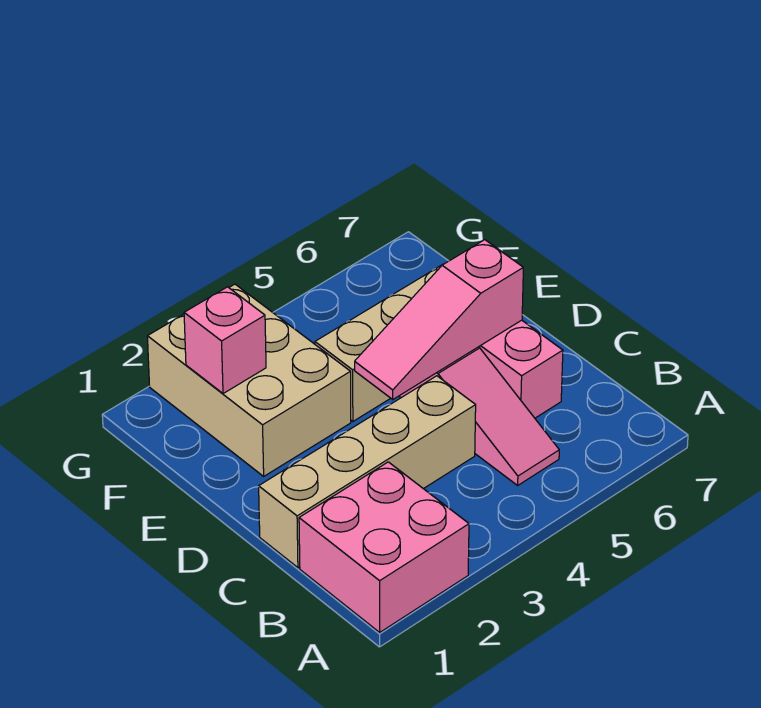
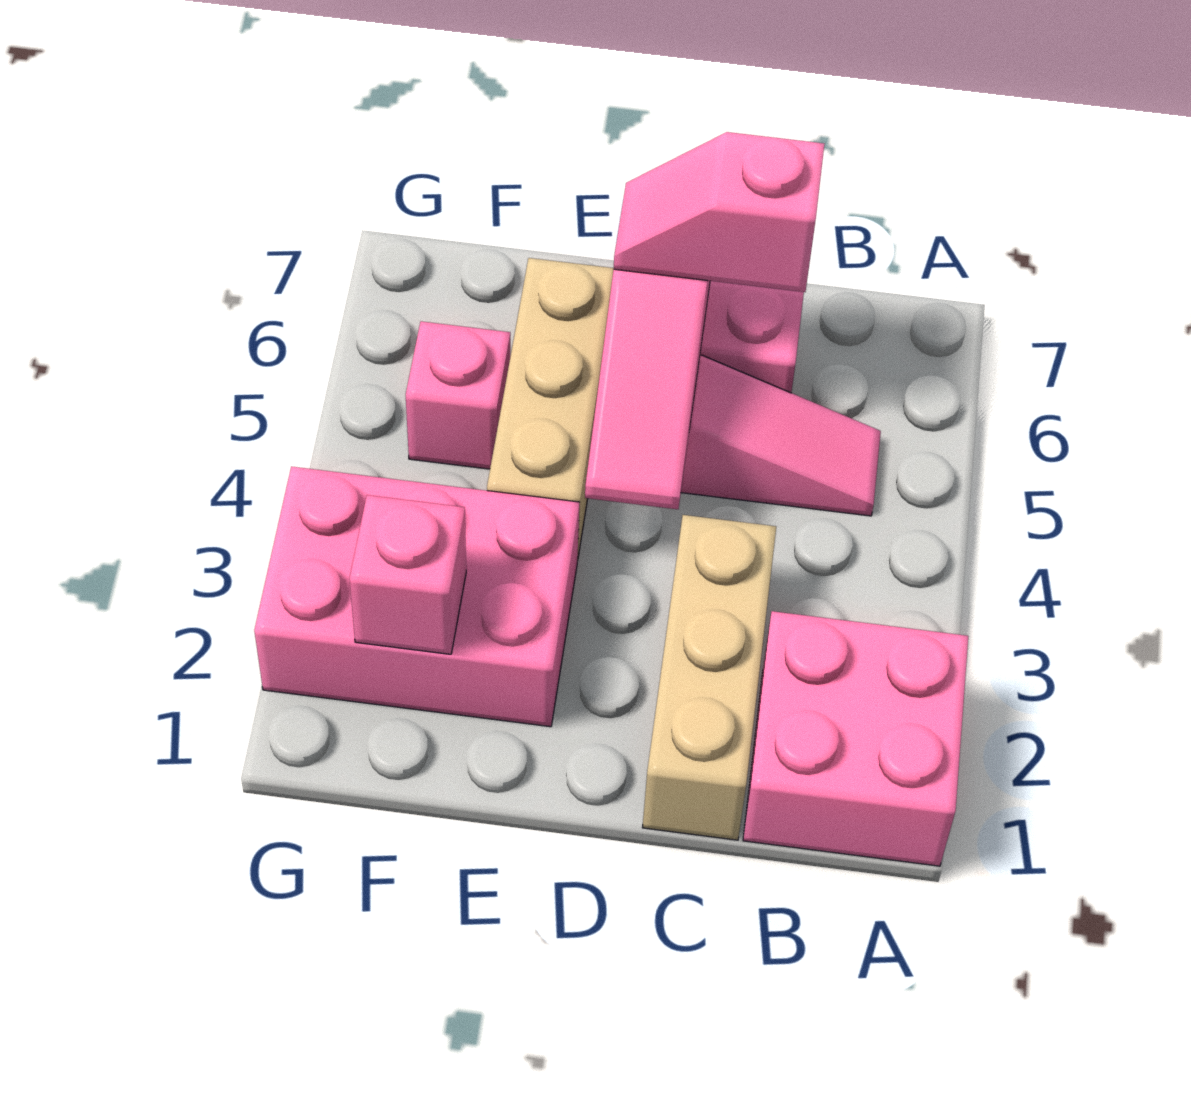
tan brick C1:C4 level 1 -> tan brick C1:C3 level 1
none -> pink slope C6:D6 level 3 top C
tan brick E2:G3 level 1 -> pink brick E2:G3 level 1
none -> pink brick F5 level 1

